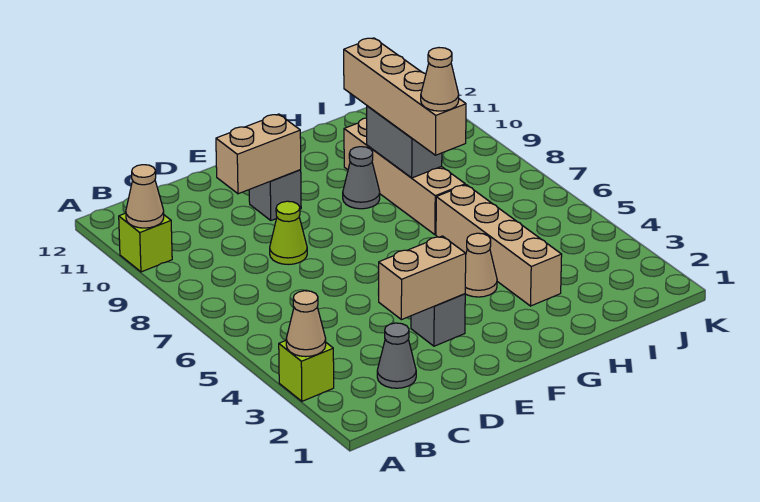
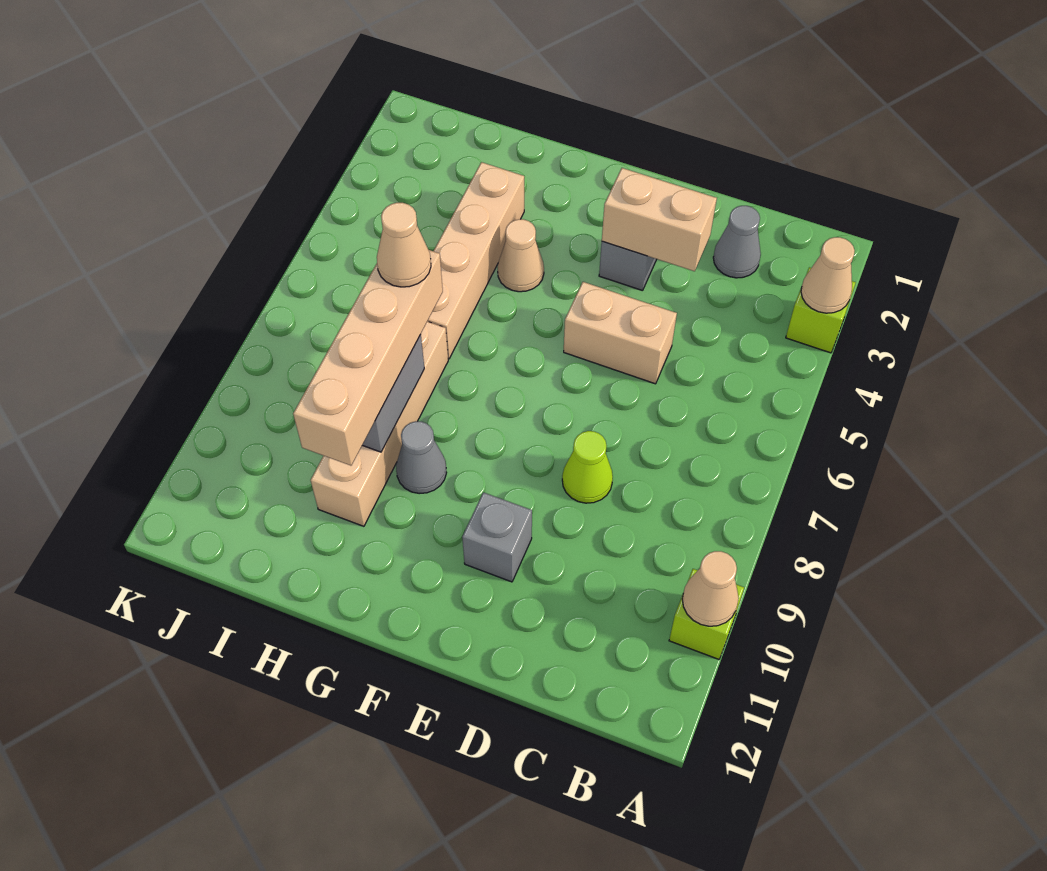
tan brick D10:E10 level 2 -> tan brick D5:E5 level 1

